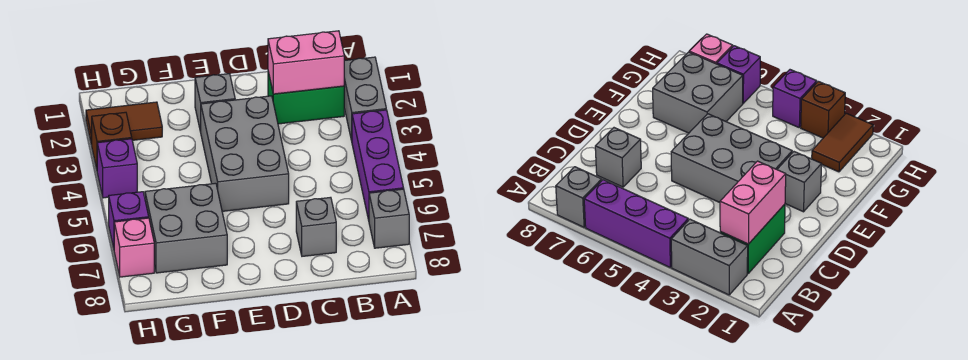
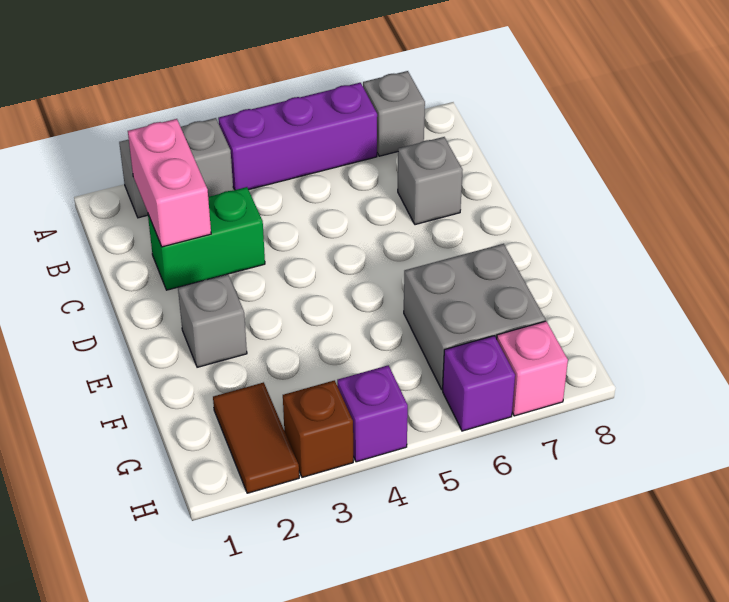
green brick B2:C2 level 1 -> green brick C2:C3 level 1
grey brick D3:E5 level 1 -> none

